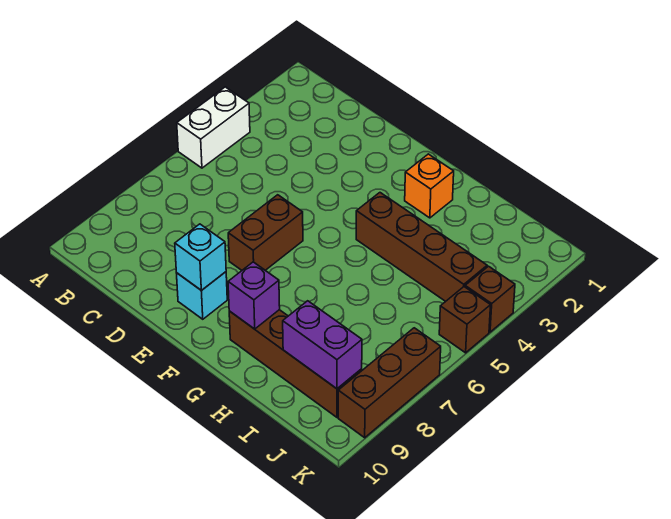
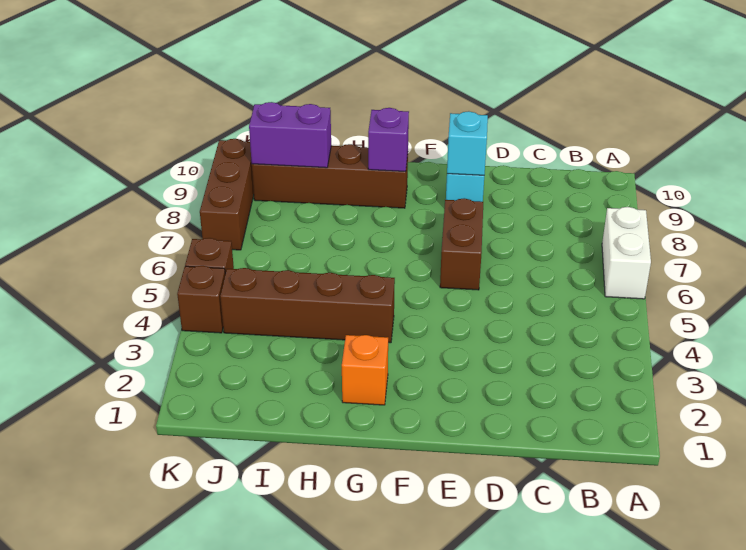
white brick A4:A5 level 1 -> white brick A6:A7 level 1

